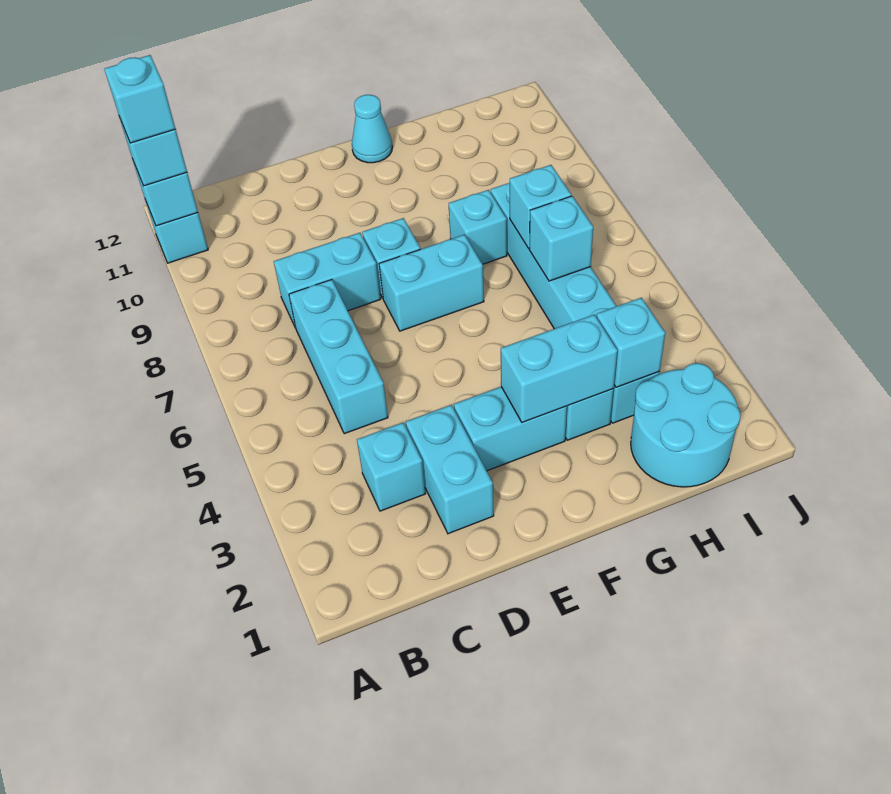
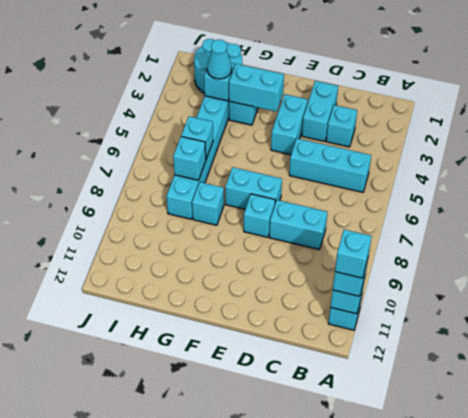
cyan brick C5:C7 level 1 -> cyan brick B5:D5 level 1
cyan brick E3:F3 level 1 -> cyan brick E3:E4 level 1
cyan cone F12 level 1 -> cyan cone H3 level 3

